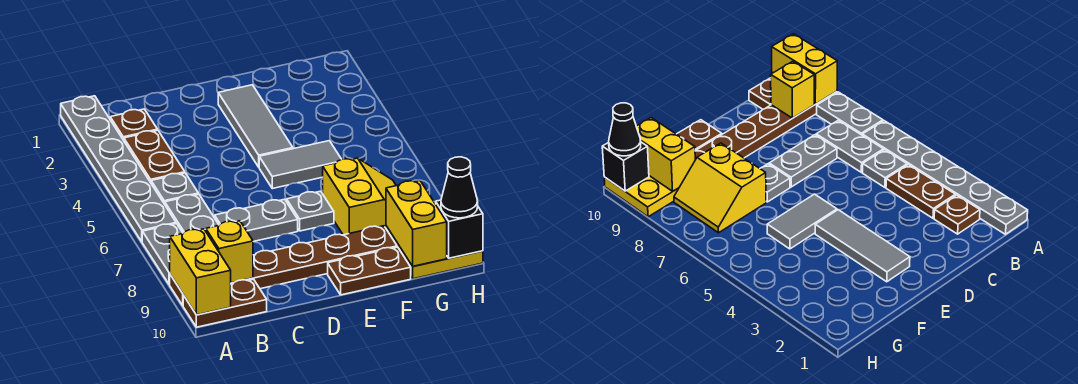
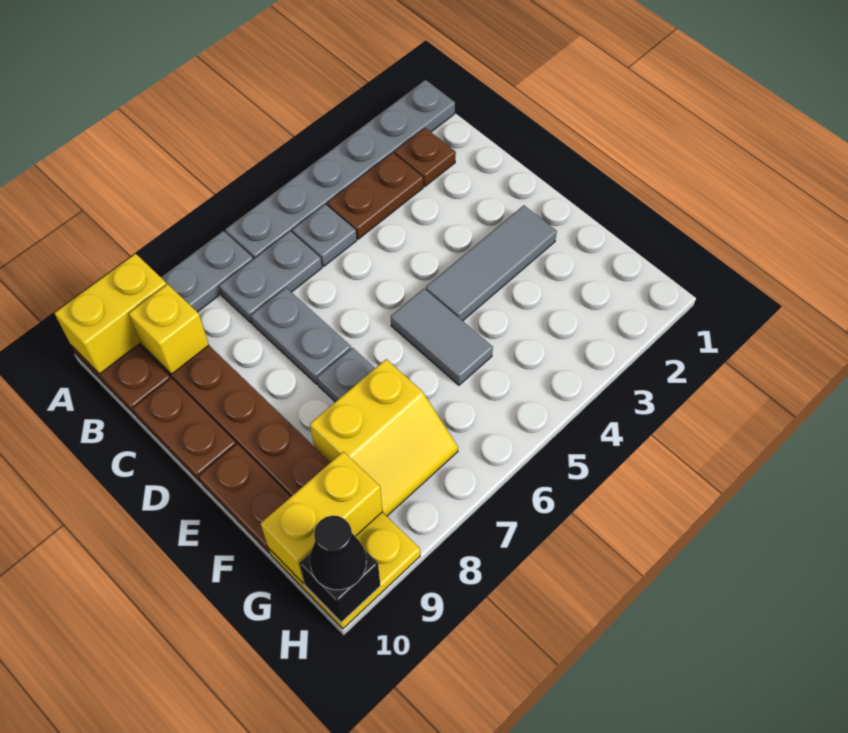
none -> brown plate C10:D10 level 1

